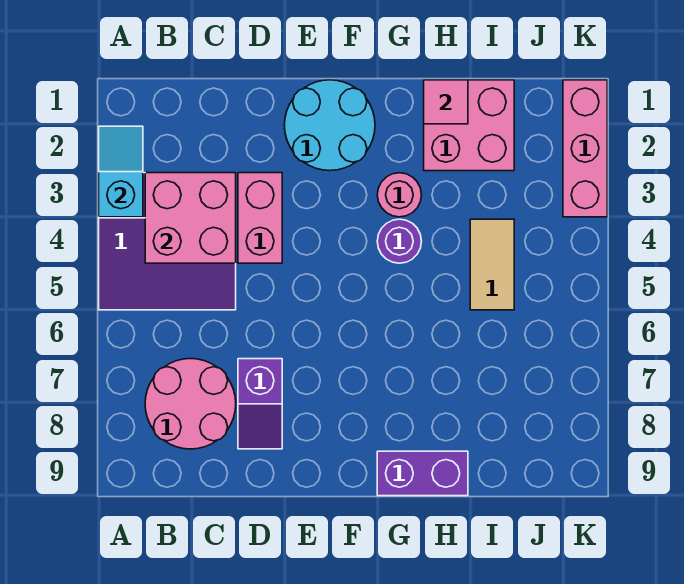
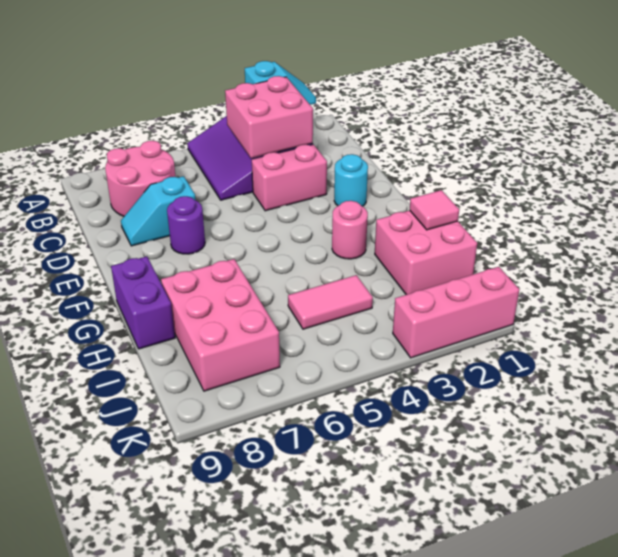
purple slope D7:D8 level 1 top 7 -> cyan slope D7:D8 level 1 top 7
cyan round brick E1:F2 level 1 -> cyan round brick E2 level 1
purple round brick G4 level 1 -> purple round brick E7 level 1
none -> pink brick H7:J8 level 1
tan tile I4:I5 level 1 -> pink tile I4:I5 level 1

